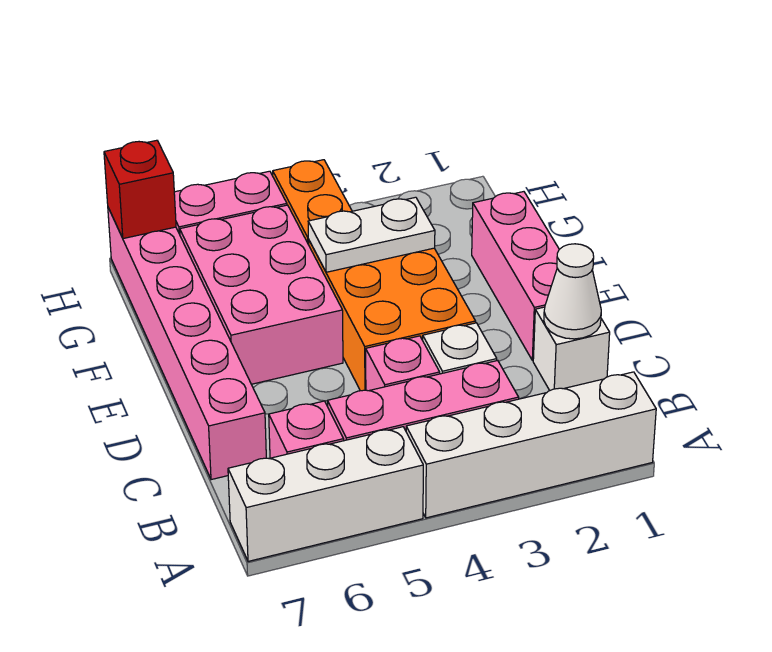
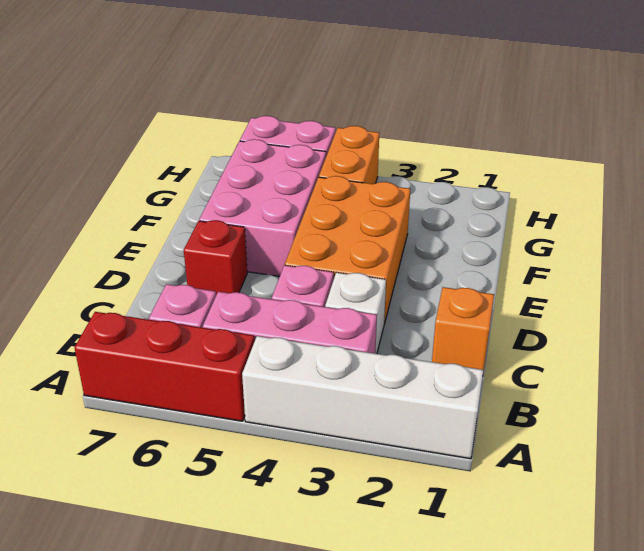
white brick A5:A7 level 1 -> red brick A5:A7 level 1
white brick C1 level 1 -> orange brick C1 level 1
white cone C1 level 2 -> none
pink brick C7:H7 level 1 -> none
pink brick D1:F1 level 1 -> none
white plate F3:F4 level 2 -> none
red brick H7 level 2 -> red brick D6 level 1

